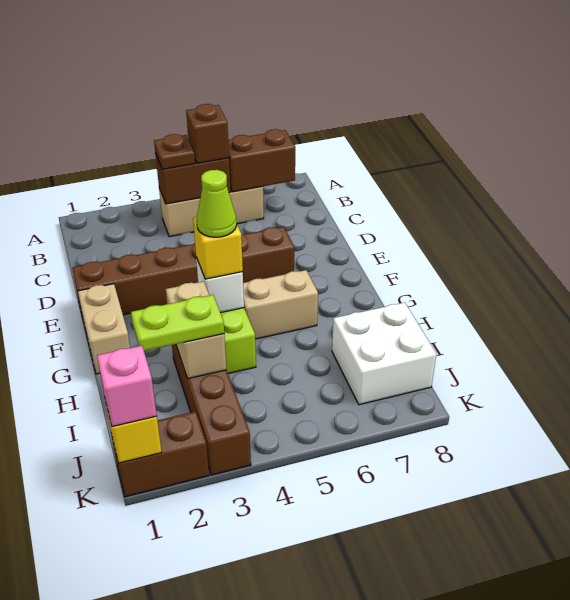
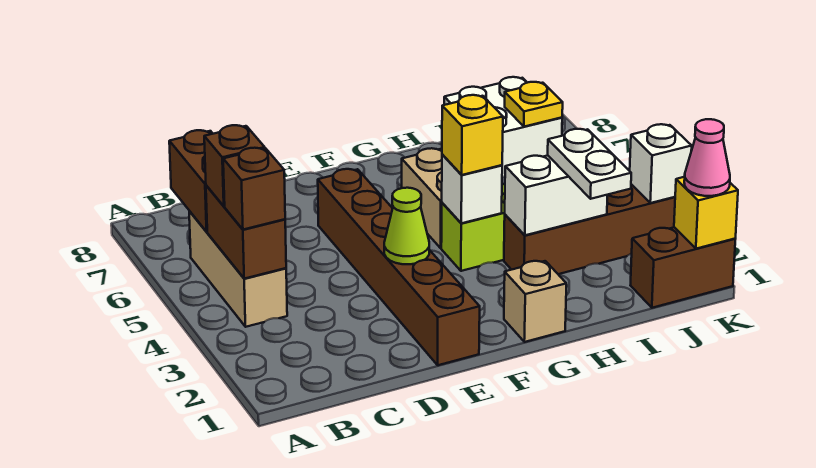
brown plate B4 level 3 -> brown brick B4 level 3
tan brick F1:G1 level 1 -> tan brick G1 level 1
lime cone G4 level 4 -> lime cone E3 level 2
tan brick H3:I3 level 2 -> white brick H3:I3 level 2
lime plate I2:I3 level 3 -> white plate I2:I3 level 3
none -> yellow plate J7 level 2
brown brick K1:K2 level 1 -> brown brick J1:K1 level 1
pink brick K1 level 3 -> pink cone K1 level 3
none -> white brick K3 level 2

